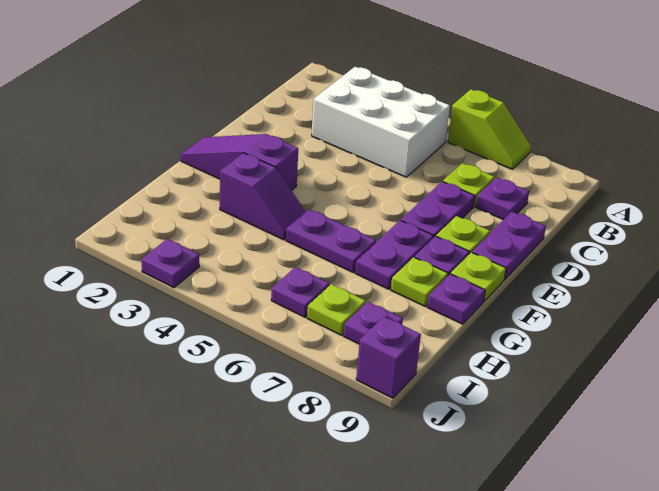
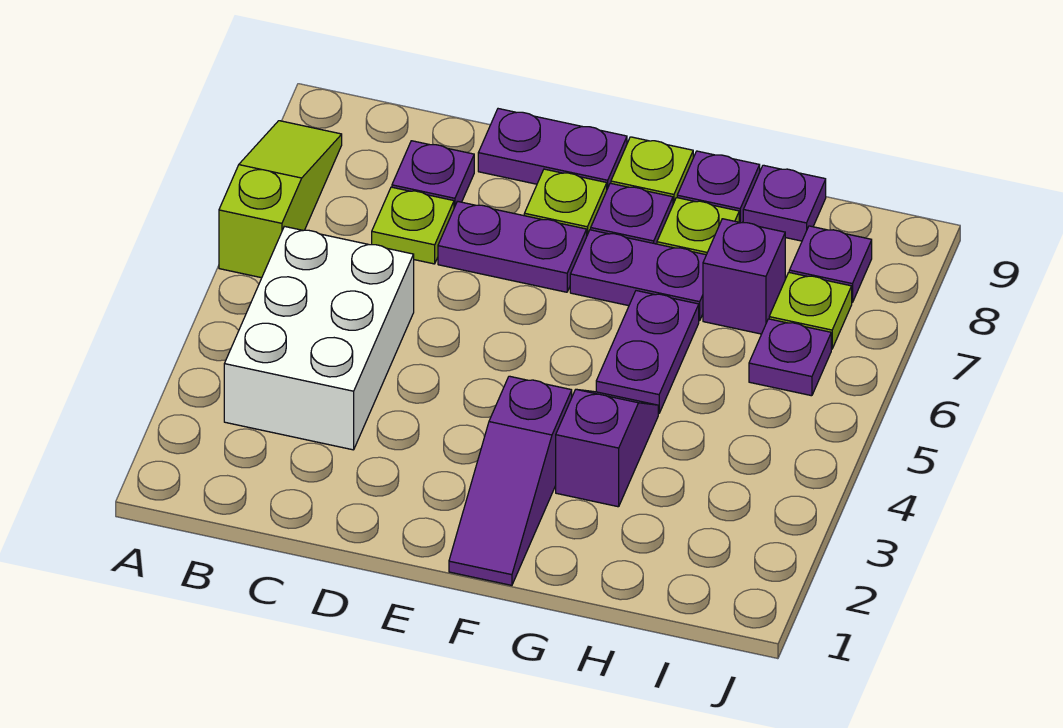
lime slope A6:A7 level 1 top 6 -> lime slope A6:A8 level 1 top 6
purple plate J3 level 1 -> purple plate H9 level 1
purple brick J9 level 1 -> purple brick H7 level 1

